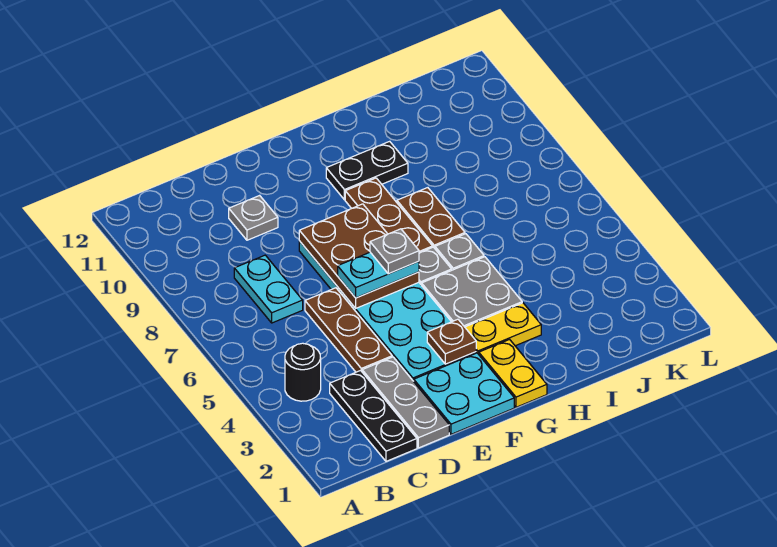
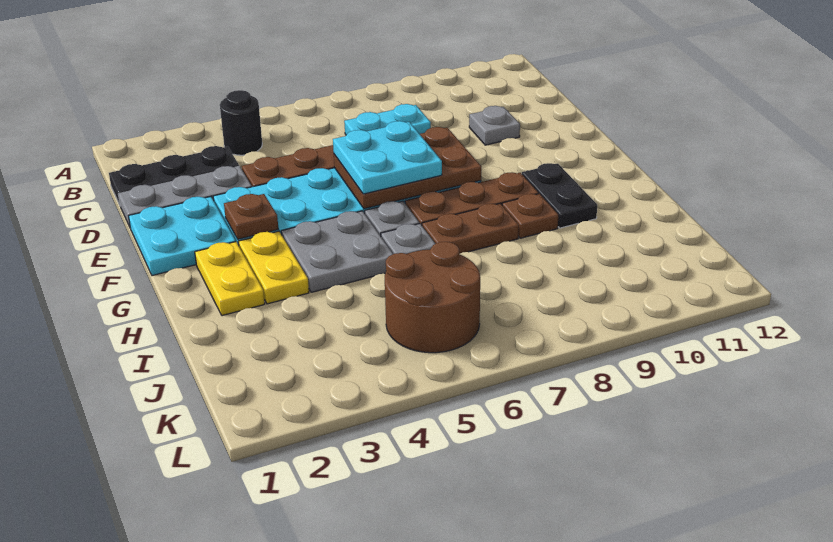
cyan plate E6:F6 level 3 -> cyan plate E6:F7 level 3
grey plate F6 level 4 -> none
yellow plate G1:G2 level 1 -> yellow plate G2:H2 level 1
none -> brown plate H9 level 1
none -> brown round brick J5:K6 level 1

